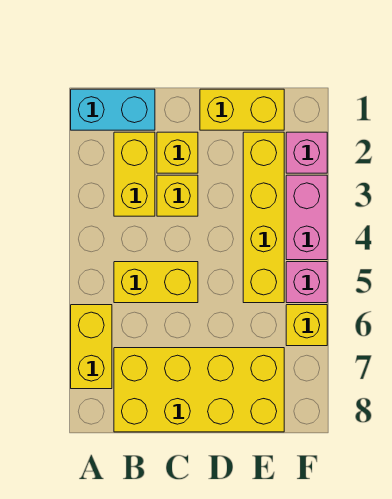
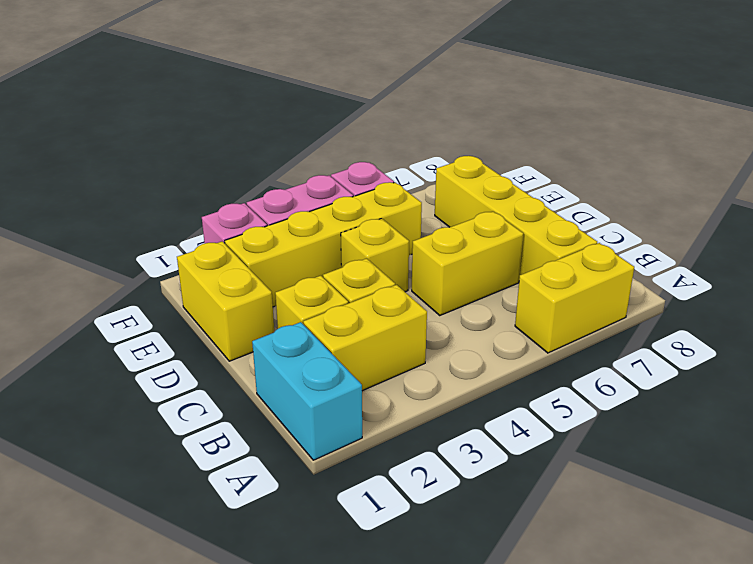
yellow brick B5:C5 level 1 -> yellow brick C5:C6 level 1
yellow brick B7:E8 level 1 -> yellow brick B7:E7 level 1
yellow brick F6 level 1 -> yellow brick D4 level 1

